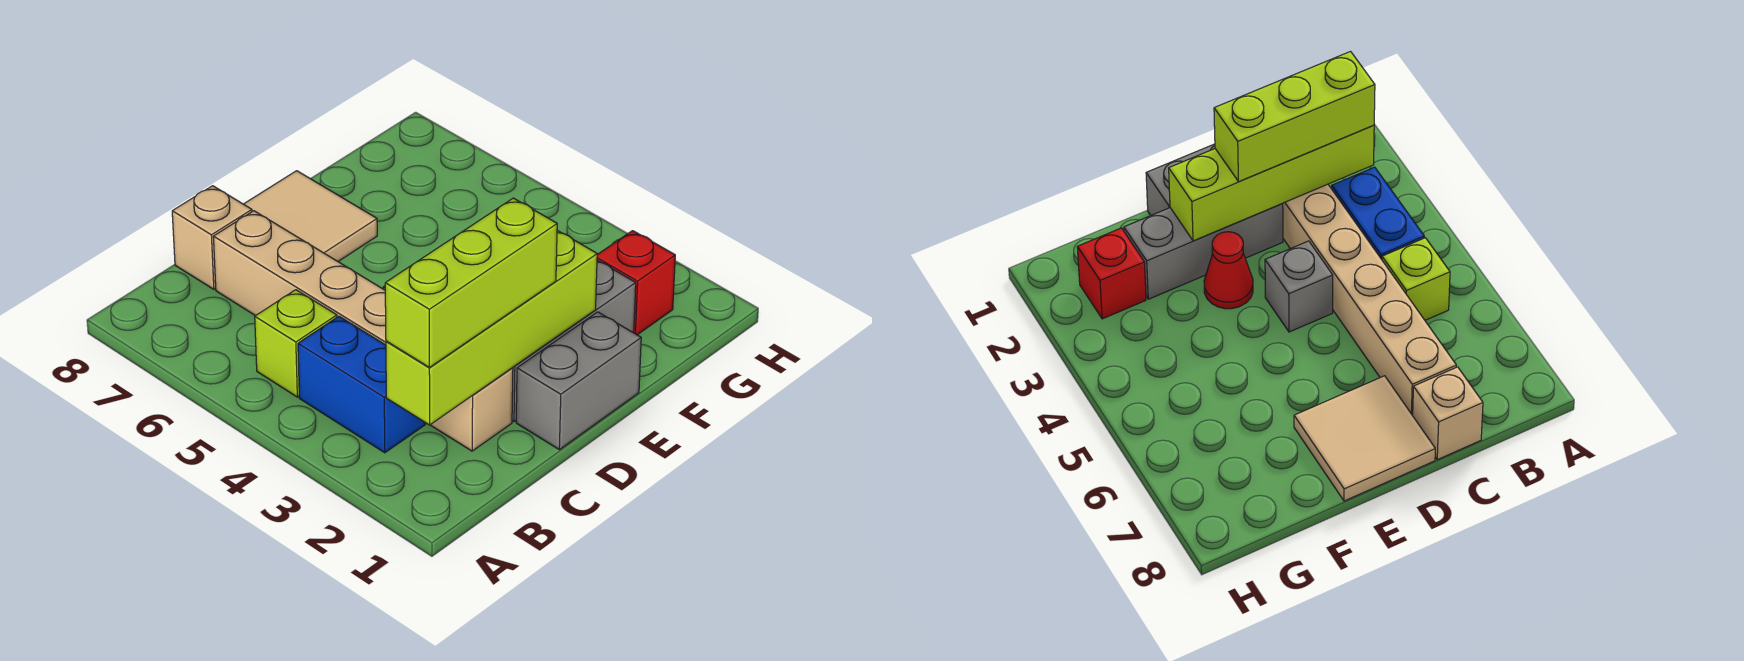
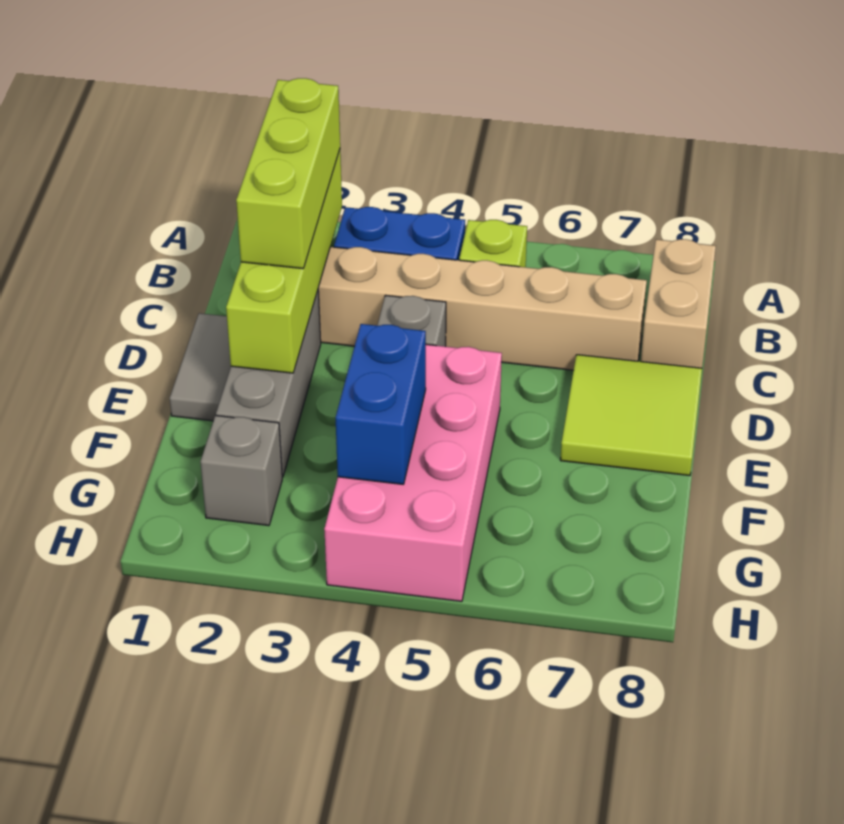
tan brick C8 level 1 -> tan brick B8:C8 level 1
grey brick D1:E1 level 1 -> grey tile D1:E1 level 1
tan tile D7:E8 level 1 -> lime tile D7:E8 level 1
red cone E3 level 1 -> none
none -> pink brick E4:H5 level 1
none -> blue brick F4:G4 level 2
red brick G2 level 1 -> grey brick G2 level 1

